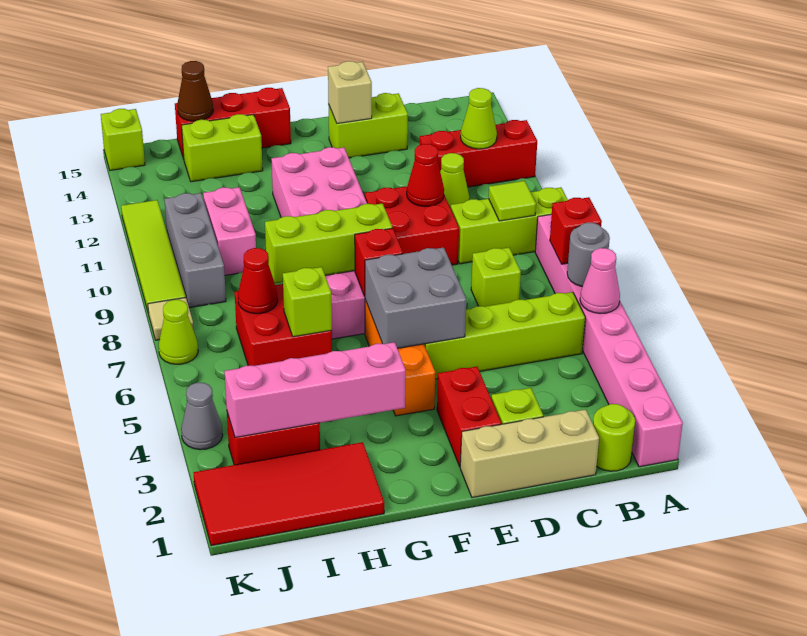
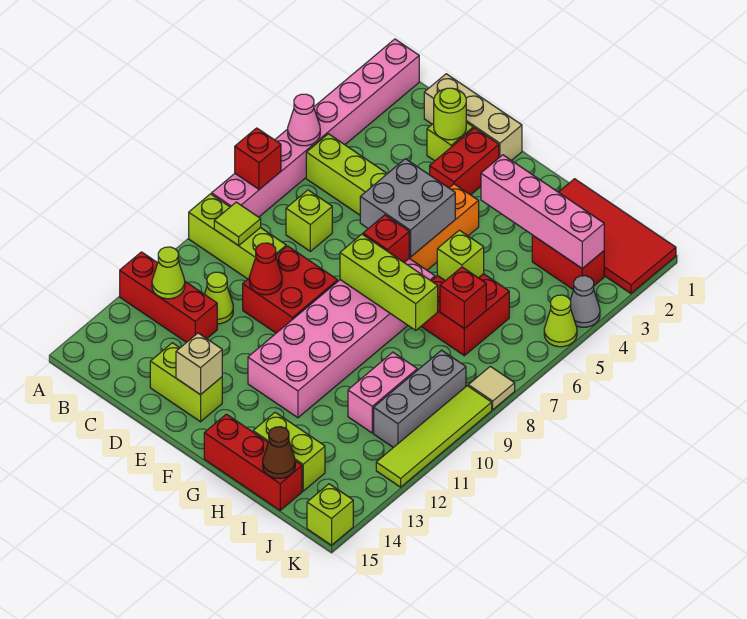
grey round brick A6 level 2 -> none
lime round brick B1 level 1 -> lime round brick D2 level 2
red cone I7 level 2 -> red brick I7 level 2
lime cone K7 level 1 -> lime cone K5 level 1

